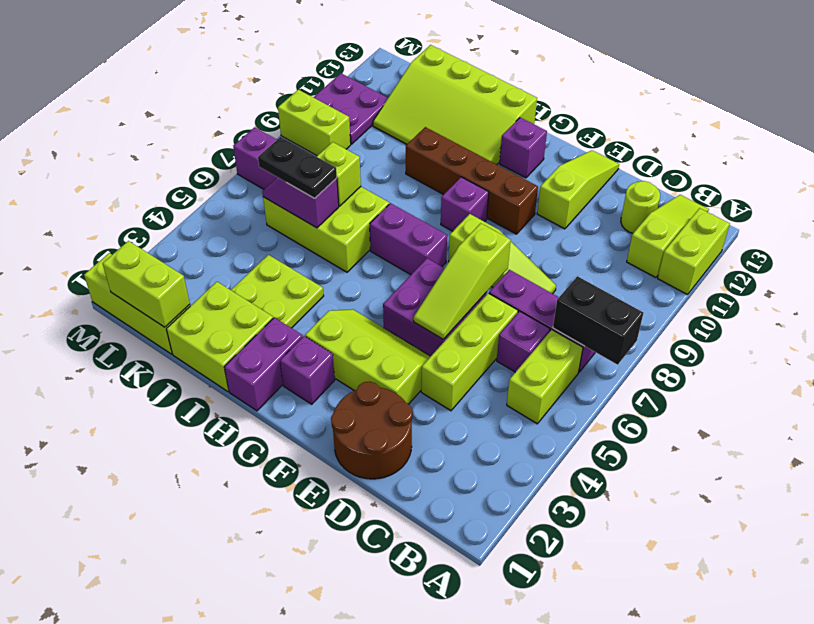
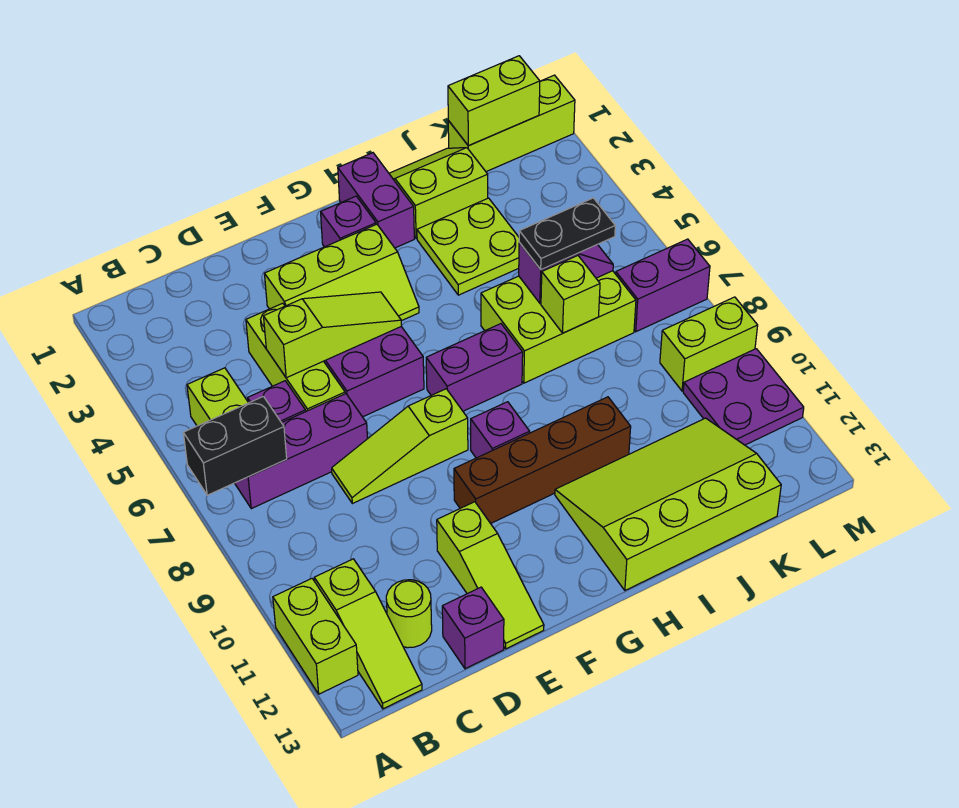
brown round brick D1:E2 level 1 -> none
lime slope E5:E7 level 2 top 7 -> lime slope D5:F5 level 2 top D
purple brick G12 level 1 -> purple brick D13 level 1
lime brick I1:J2 level 1 -> lime slope I1:J2 level 1 top 2

